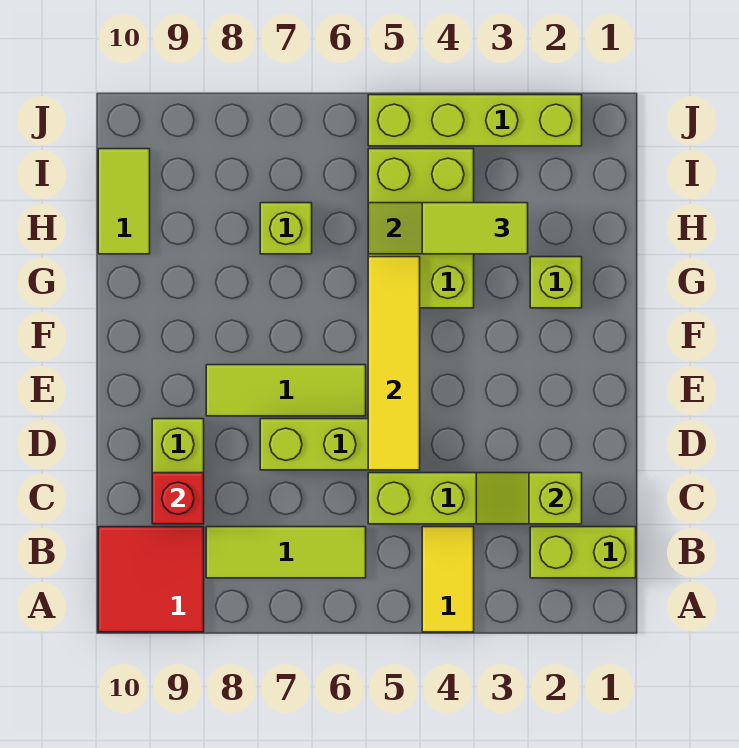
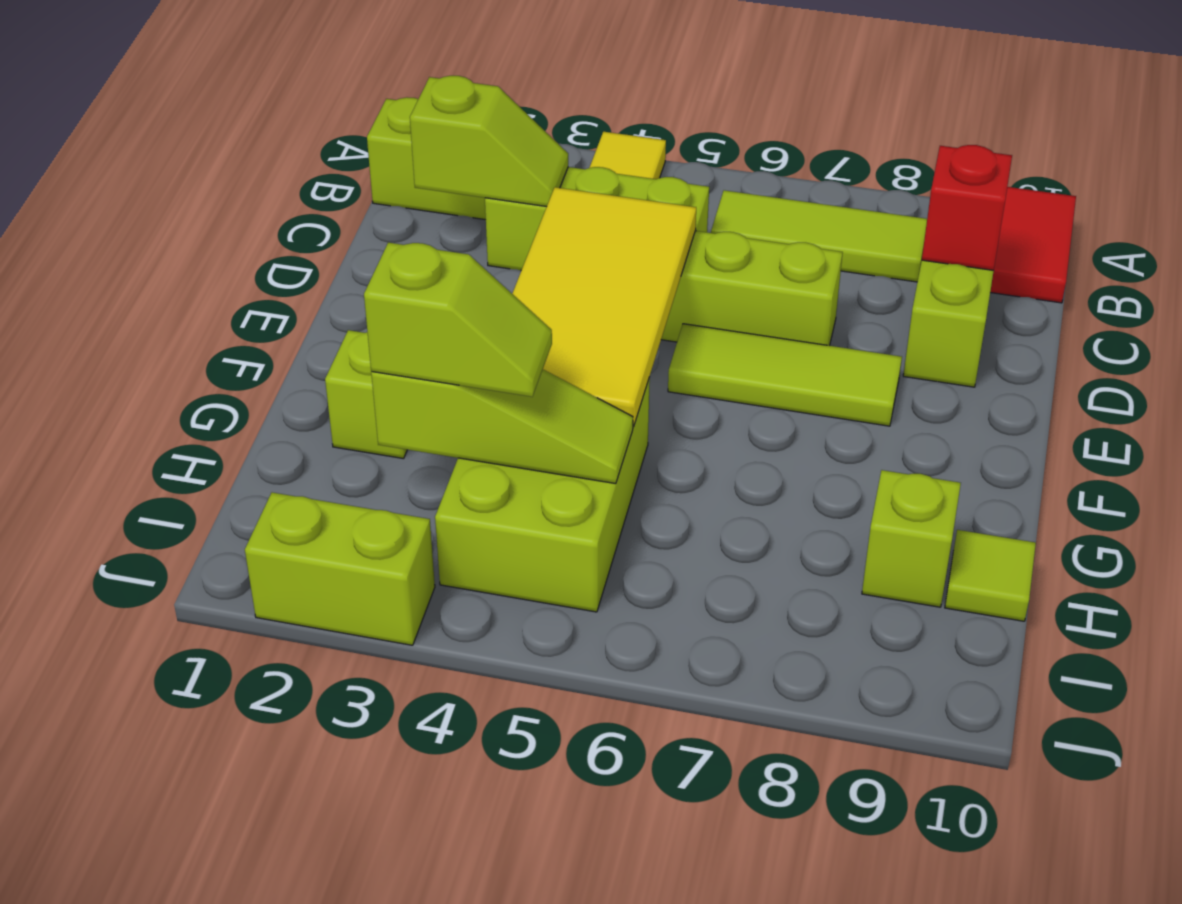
yellow tile D5:G5 level 2 -> yellow tile D4:G5 level 2
lime tile H3:H4 level 3 -> lime slope H3:H4 level 3 top 3
lime brick H7 level 1 -> lime brick H9 level 1
lime tile H10:I10 level 1 -> lime tile H10 level 1
lime brick J2:J5 level 1 -> lime brick J2:J3 level 1

